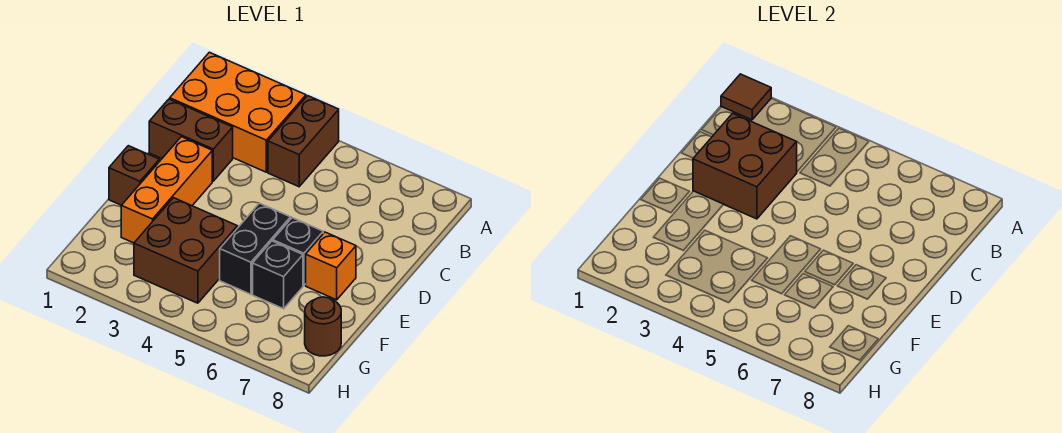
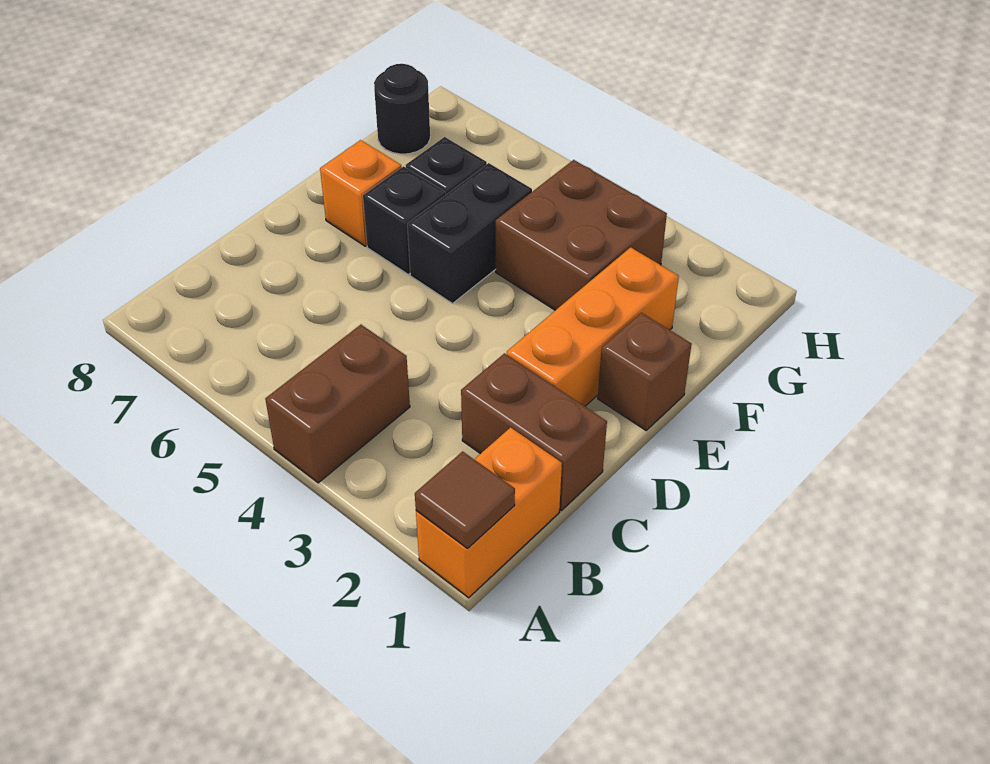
orange brick A1:B3 level 1 -> orange brick A1:B1 level 1
brown brick C2:D3 level 2 -> none
brown round brick G8 level 1 -> black round brick G8 level 1

